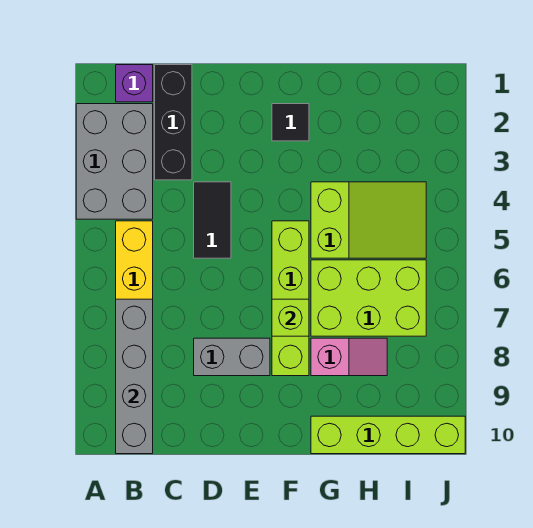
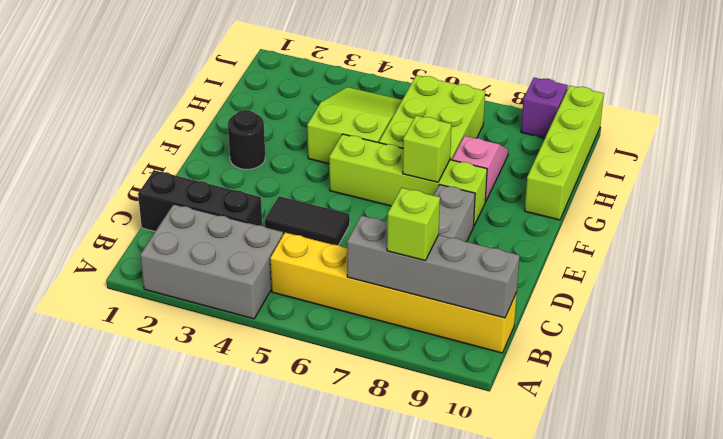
purple brick B1 level 1 -> purple brick J9 level 1
none -> lime brick B8 level 3
black tile F2 level 1 -> black round brick F2 level 1

